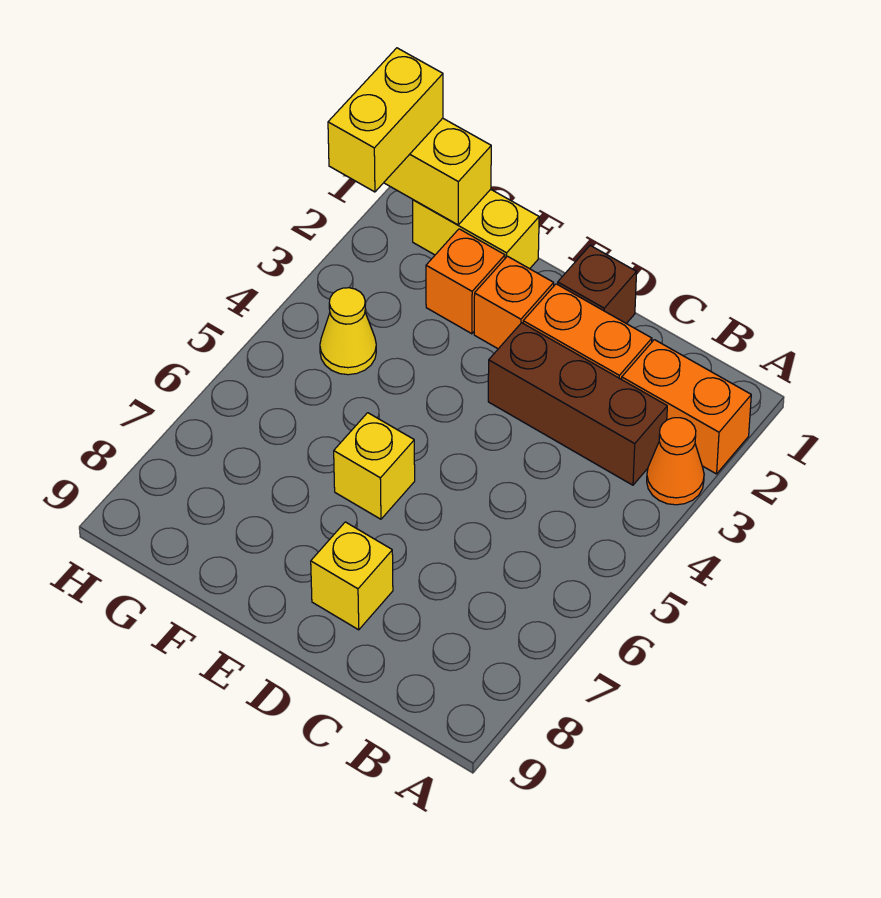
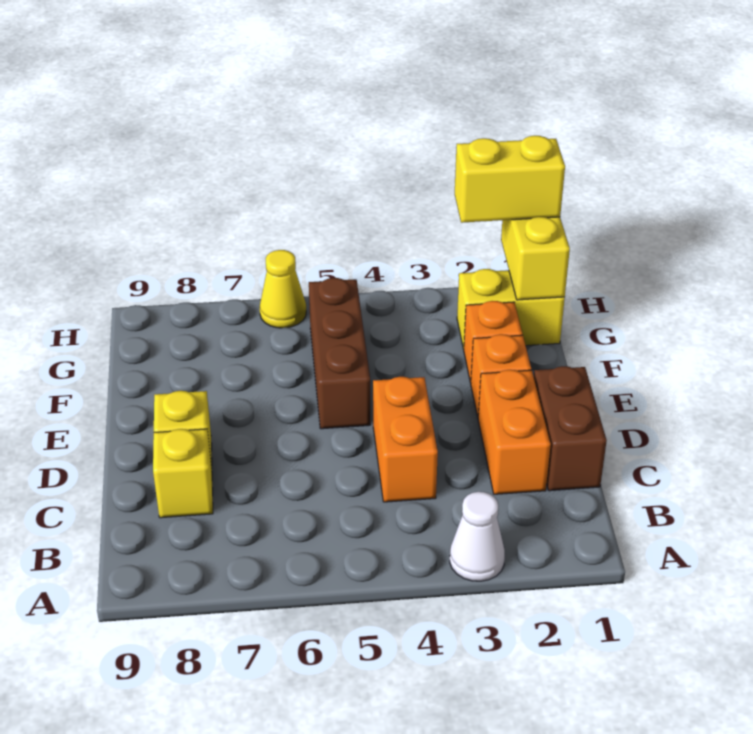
orange brick A2:B2 level 1 -> orange brick C4:D4 level 1
orange cone A3 level 1 -> white cone A3 level 1
brown brick B3:D3 level 1 -> brown brick E5:G5 level 1
brown brick D1 level 1 -> brown brick C1:D1 level 1
yellow brick E6 level 1 -> yellow brick C8 level 1
yellow brick F1:G1 level 1 -> yellow brick G1:G2 level 1
yellow cone G4 level 1 -> yellow cone H6 level 1

